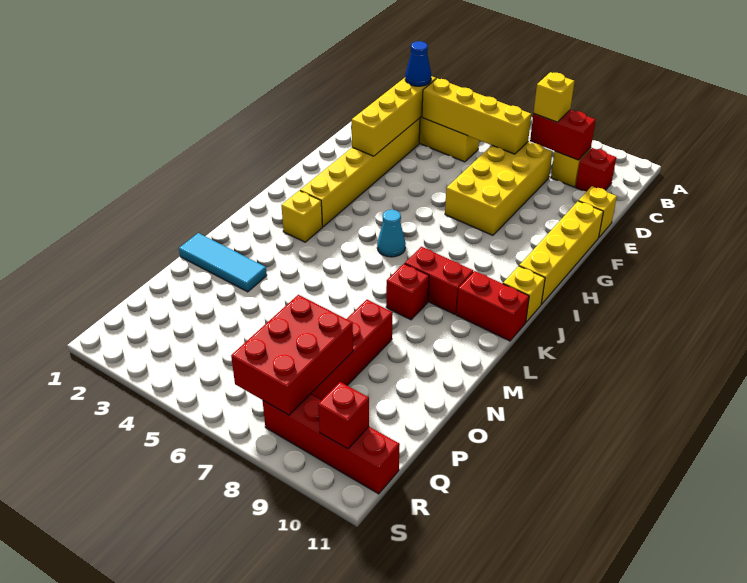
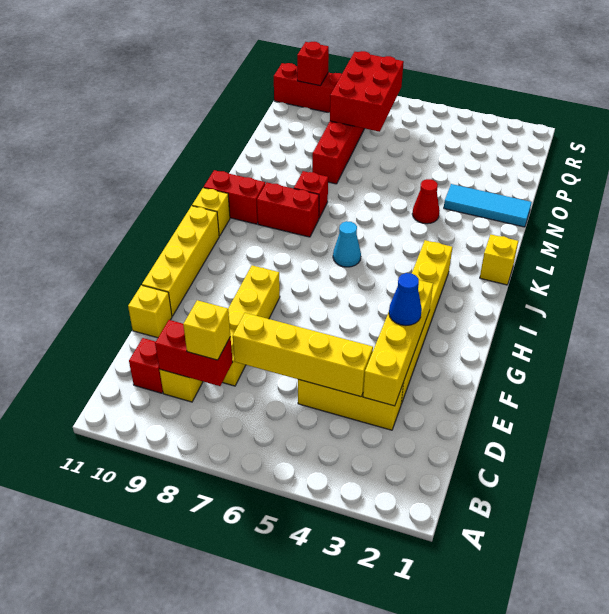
blue cone D3 level 3 -> blue cone F3 level 3
yellow brick D7:G8 level 1 -> yellow brick D8:G8 level 1
yellow brick K3 level 1 -> yellow brick K1 level 1
none -> red cone M4 level 1

